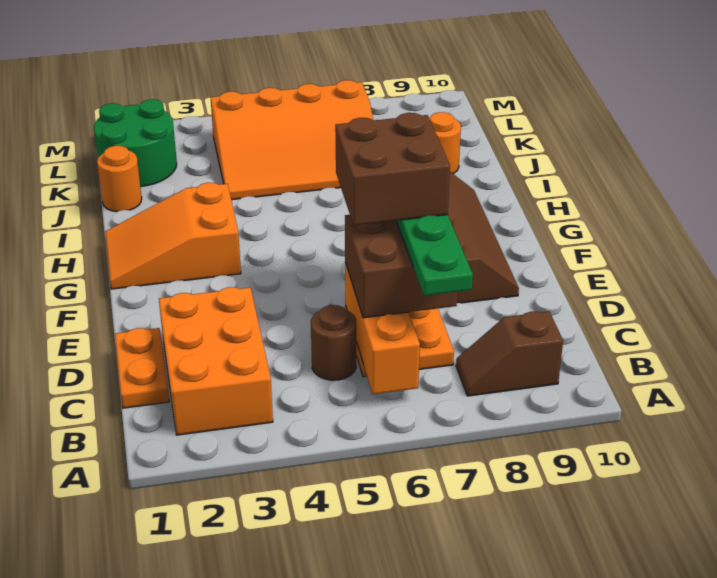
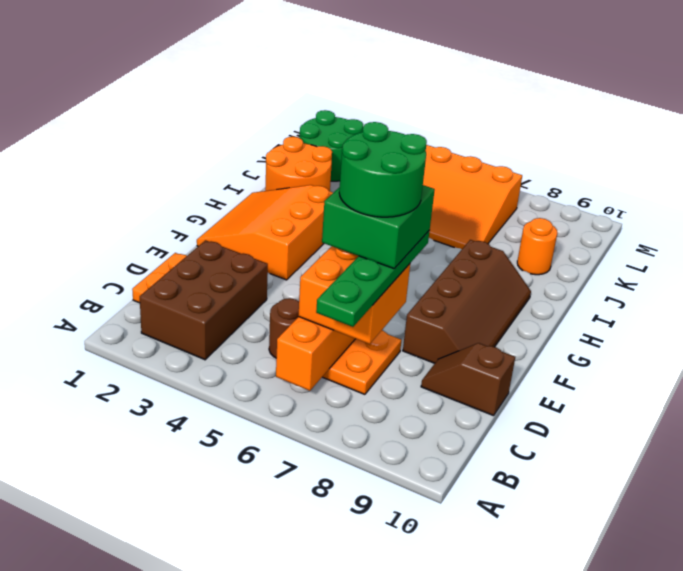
orange brick B2:D3 level 1 -> brown brick B2:D3 level 1
brown slope B8:B9 level 1 top 9 -> brown slope D9:D10 level 1 top 10
brown brick C6:D7 level 3 -> orange brick C6:D7 level 3
brown brick D6:E7 level 5 -> green brick D6:E7 level 5
none -> green round brick D6:E7 level 6
orange slope G1:H3 level 1 top 3 -> orange slope F1:H3 level 1 top 3
orange round brick J1 level 1 -> orange round brick I1:J2 level 1

